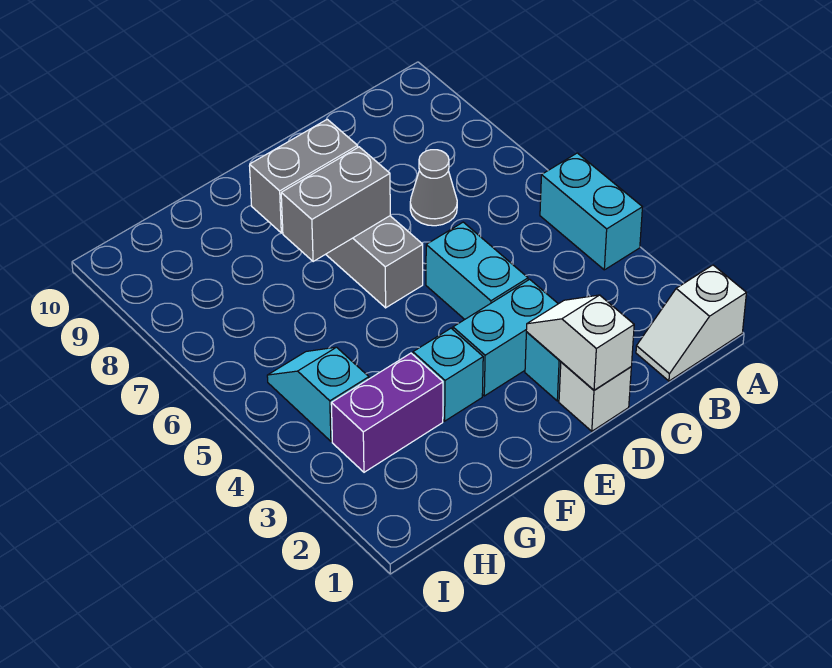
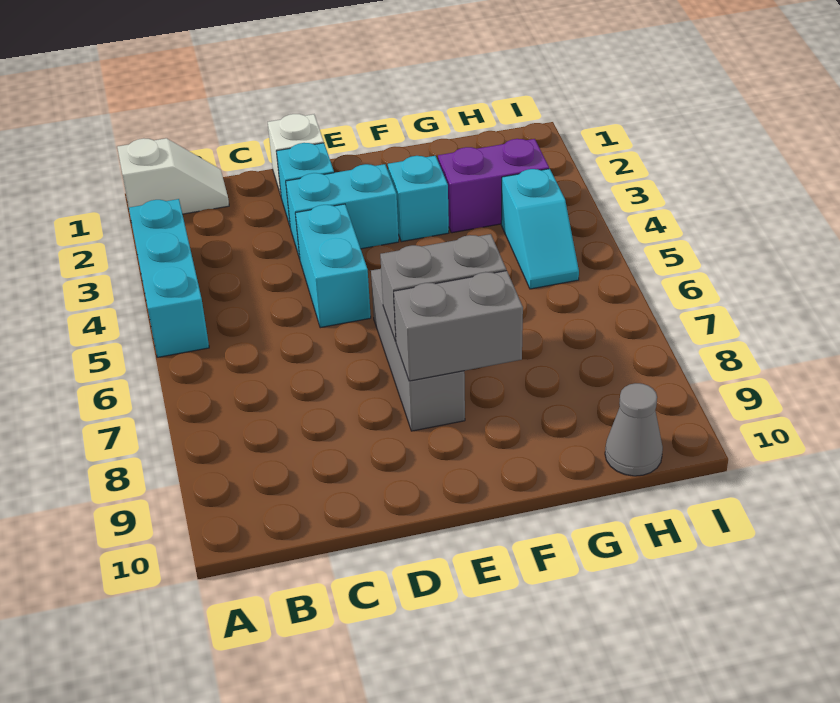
cyan brick A4:A5 level 1 -> cyan brick A3:A5 level 1
grey cone C7 level 1 -> grey cone H10 level 1
white slope D1:D2 level 2 top 1 -> none

